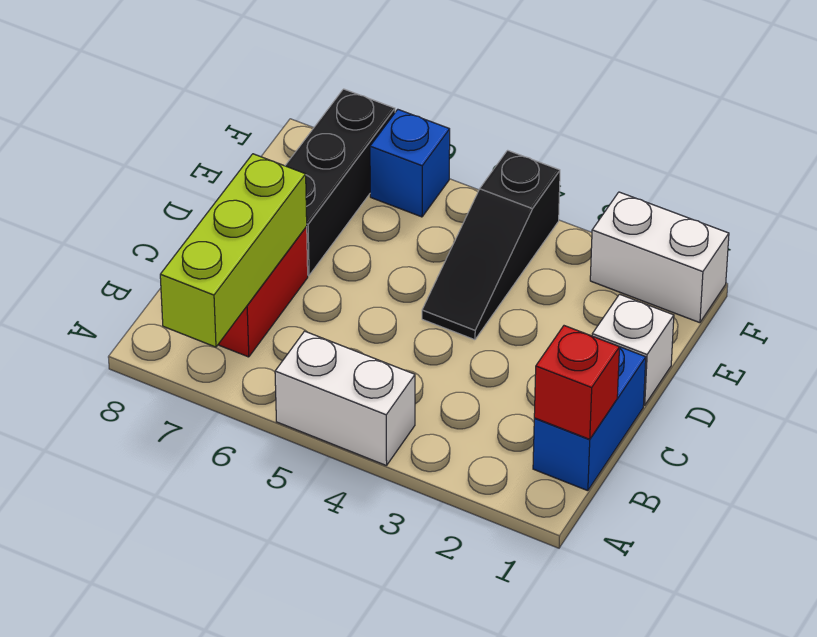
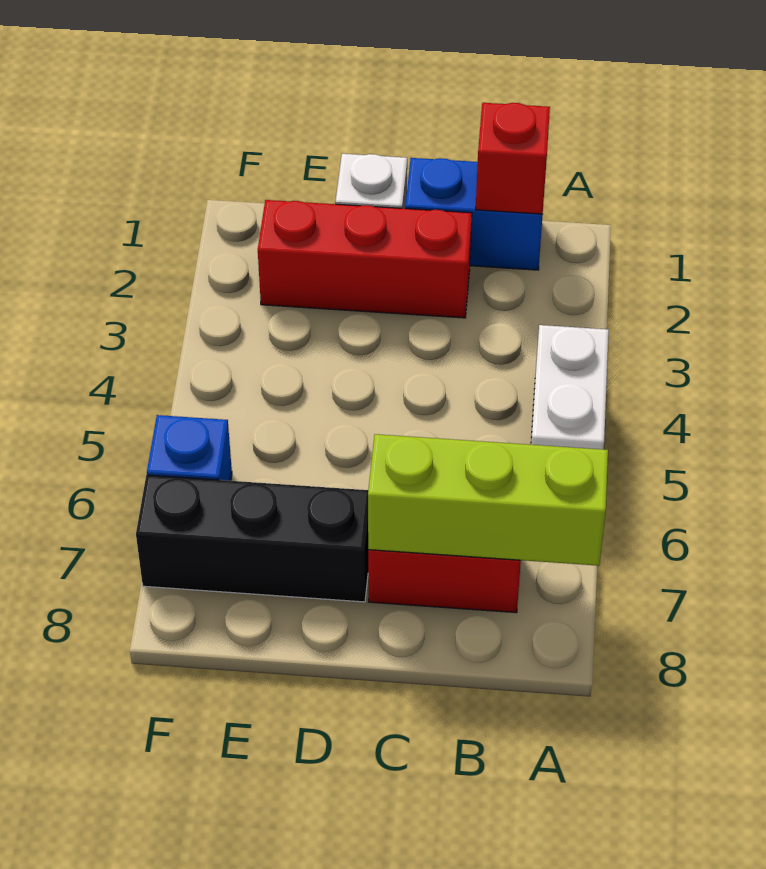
none -> red brick C2:E2 level 1
black slope D4:F4 level 1 top F -> none
white brick F1:F2 level 1 -> none

